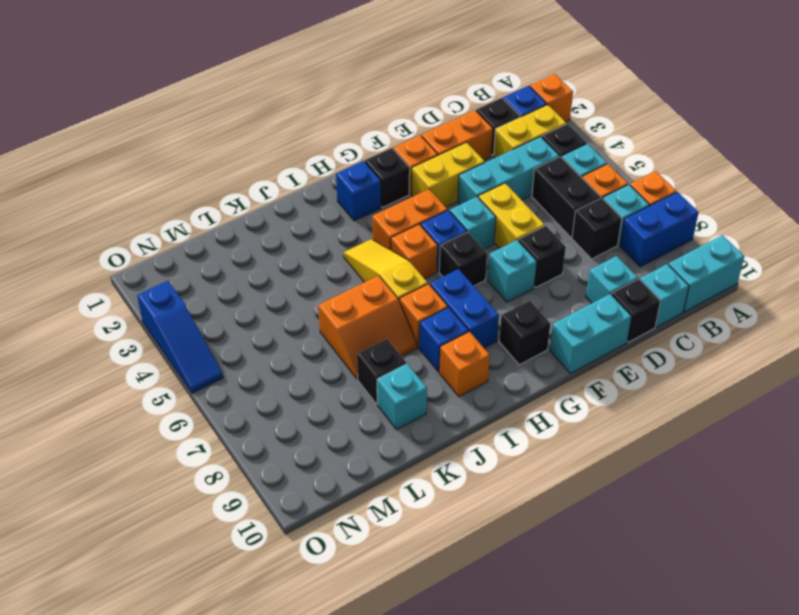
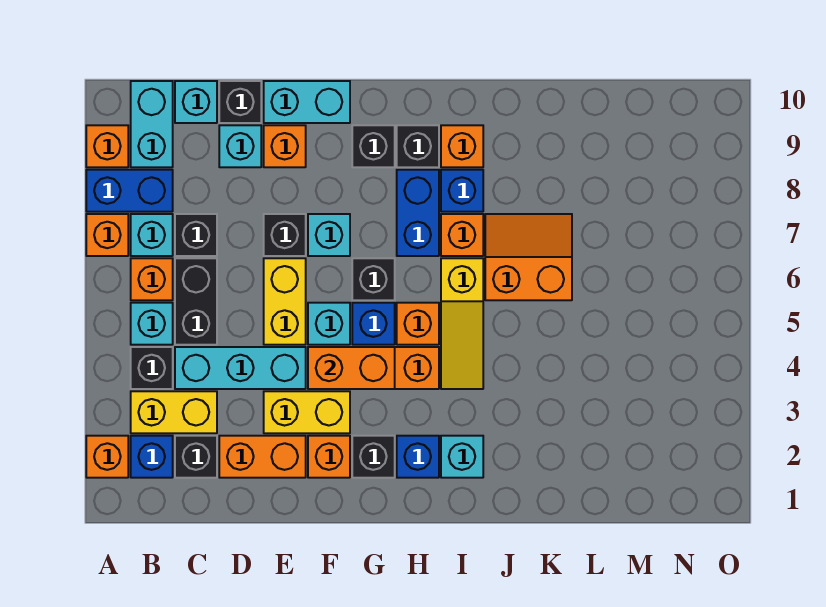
none -> orange brick A9 level 1
cyan brick A10:B10 level 1 -> cyan brick B9:B10 level 1
none -> orange brick E9 level 1
none -> orange brick F4:G4 level 2
black brick K8 level 1 -> black brick H9 level 1
cyan brick K9 level 1 -> cyan brick I2 level 1
blue slope O3:O5 level 1 top 3 -> none

